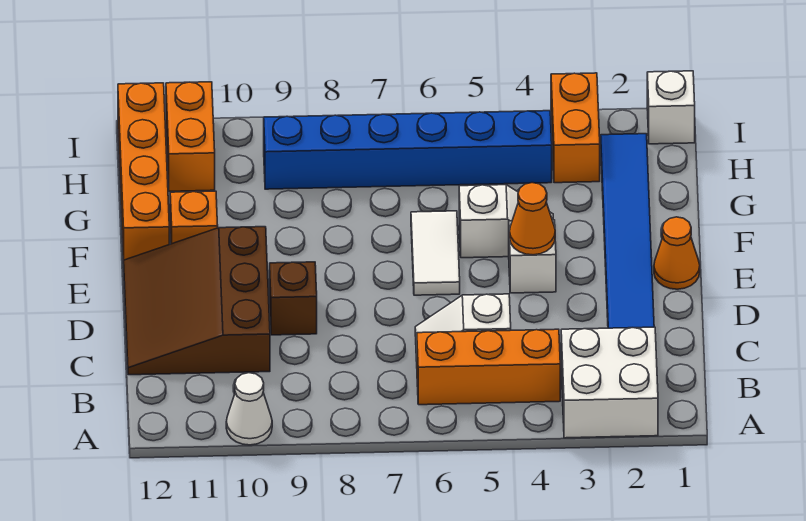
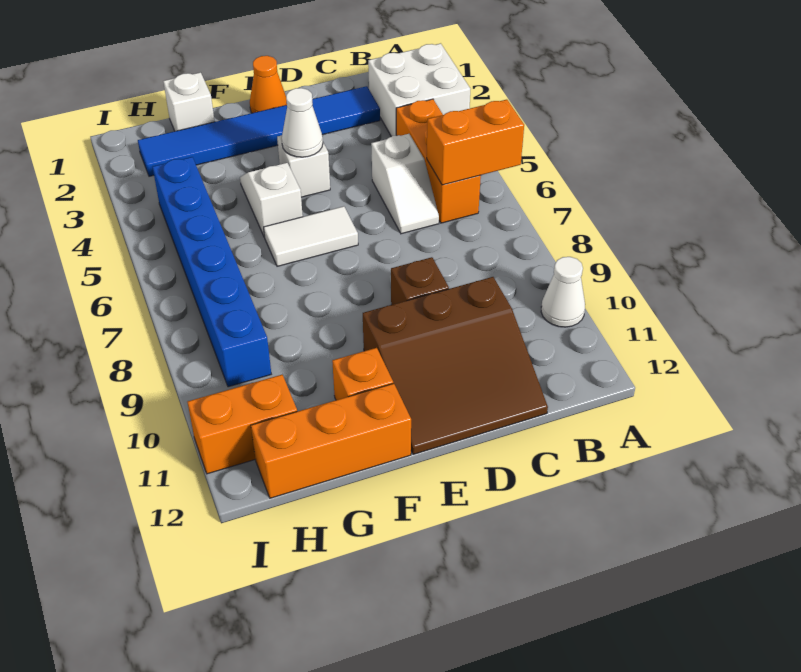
orange cone E4 level 2 -> white cone E4 level 2
orange brick F12:I12 level 1 -> orange brick F12:H12 level 1
orange brick H3:I3 level 1 -> orange brick A6:B6 level 2
white brick I1 level 1 -> white brick G1 level 1

